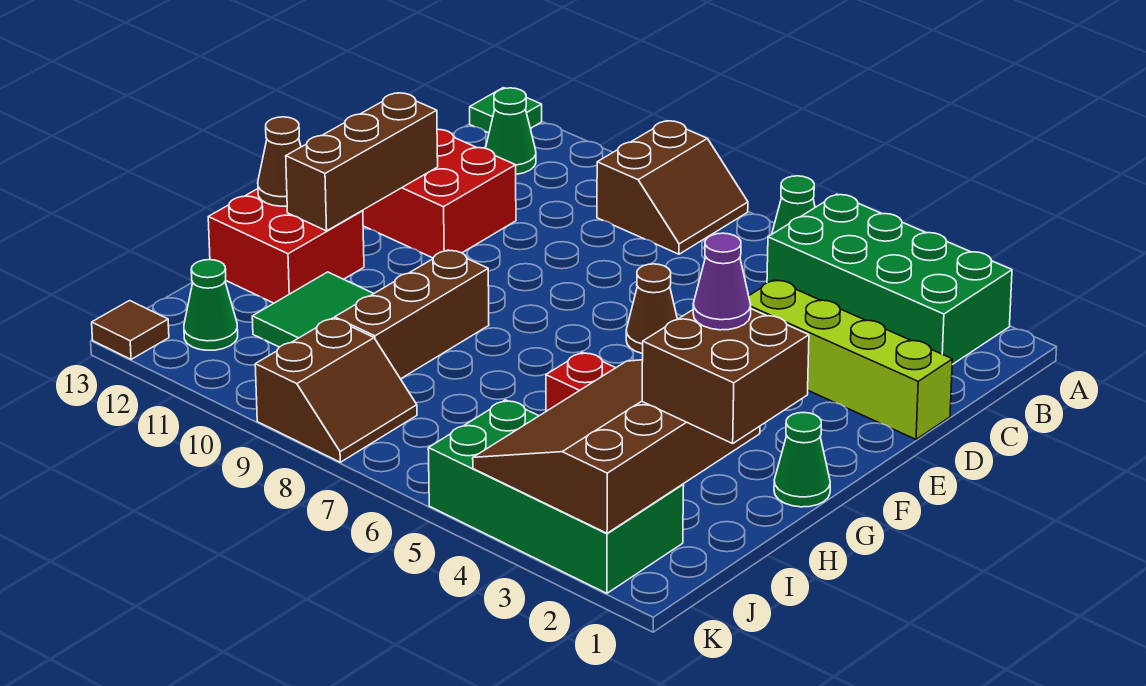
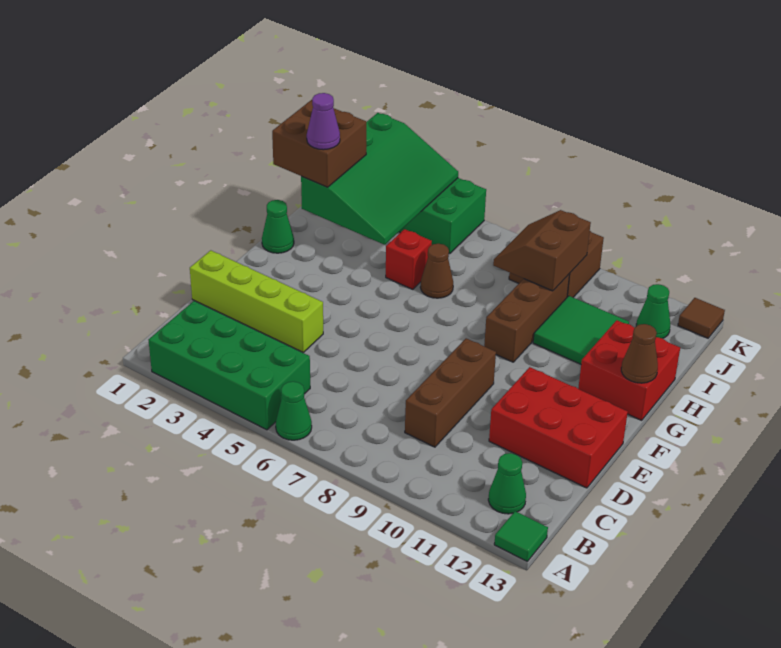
brown slope A8:B9 level 1 top 9 -> brown slope I8:J9 level 2 top 9
brown cone E6 level 1 -> brown cone H6 level 1
brown brick E12:G12 level 2 -> brown brick C9:E9 level 1
brown slope H2:K4 level 2 top 2 -> green slope H2:K4 level 2 top 2

